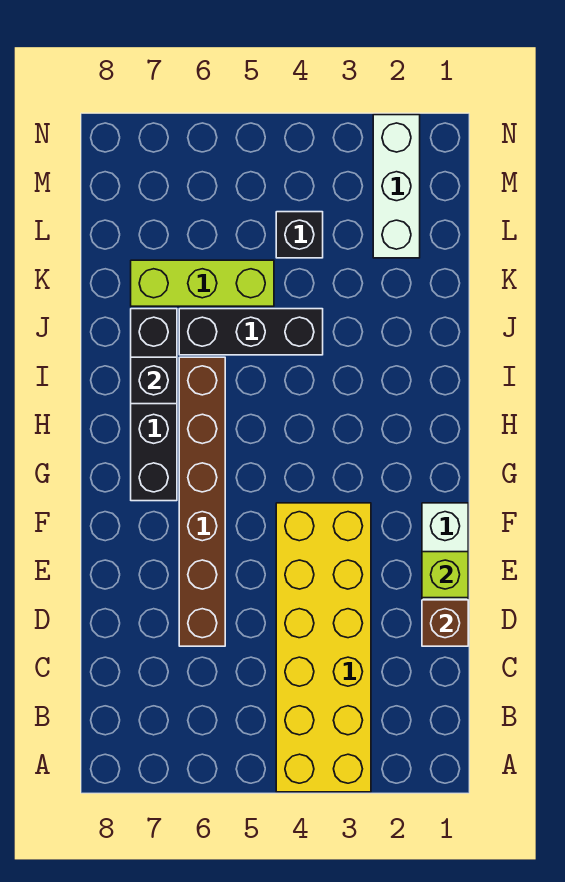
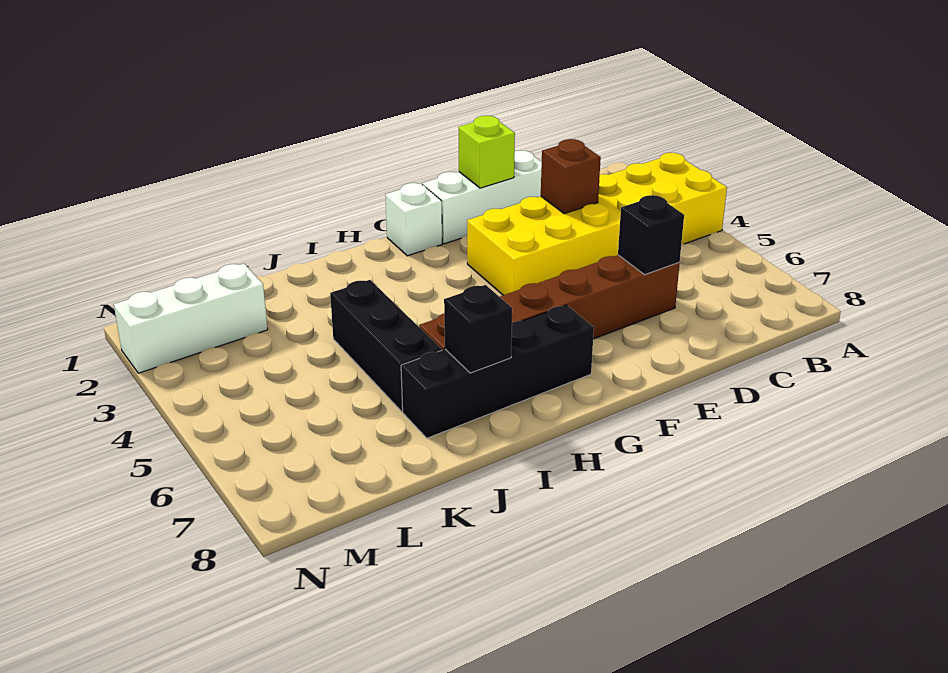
brown brick D1 level 2 -> brown brick D3 level 2
none -> white brick G1 level 1
lime brick K5:K7 level 1 -> none
black brick L4 level 1 -> black brick D6 level 2

